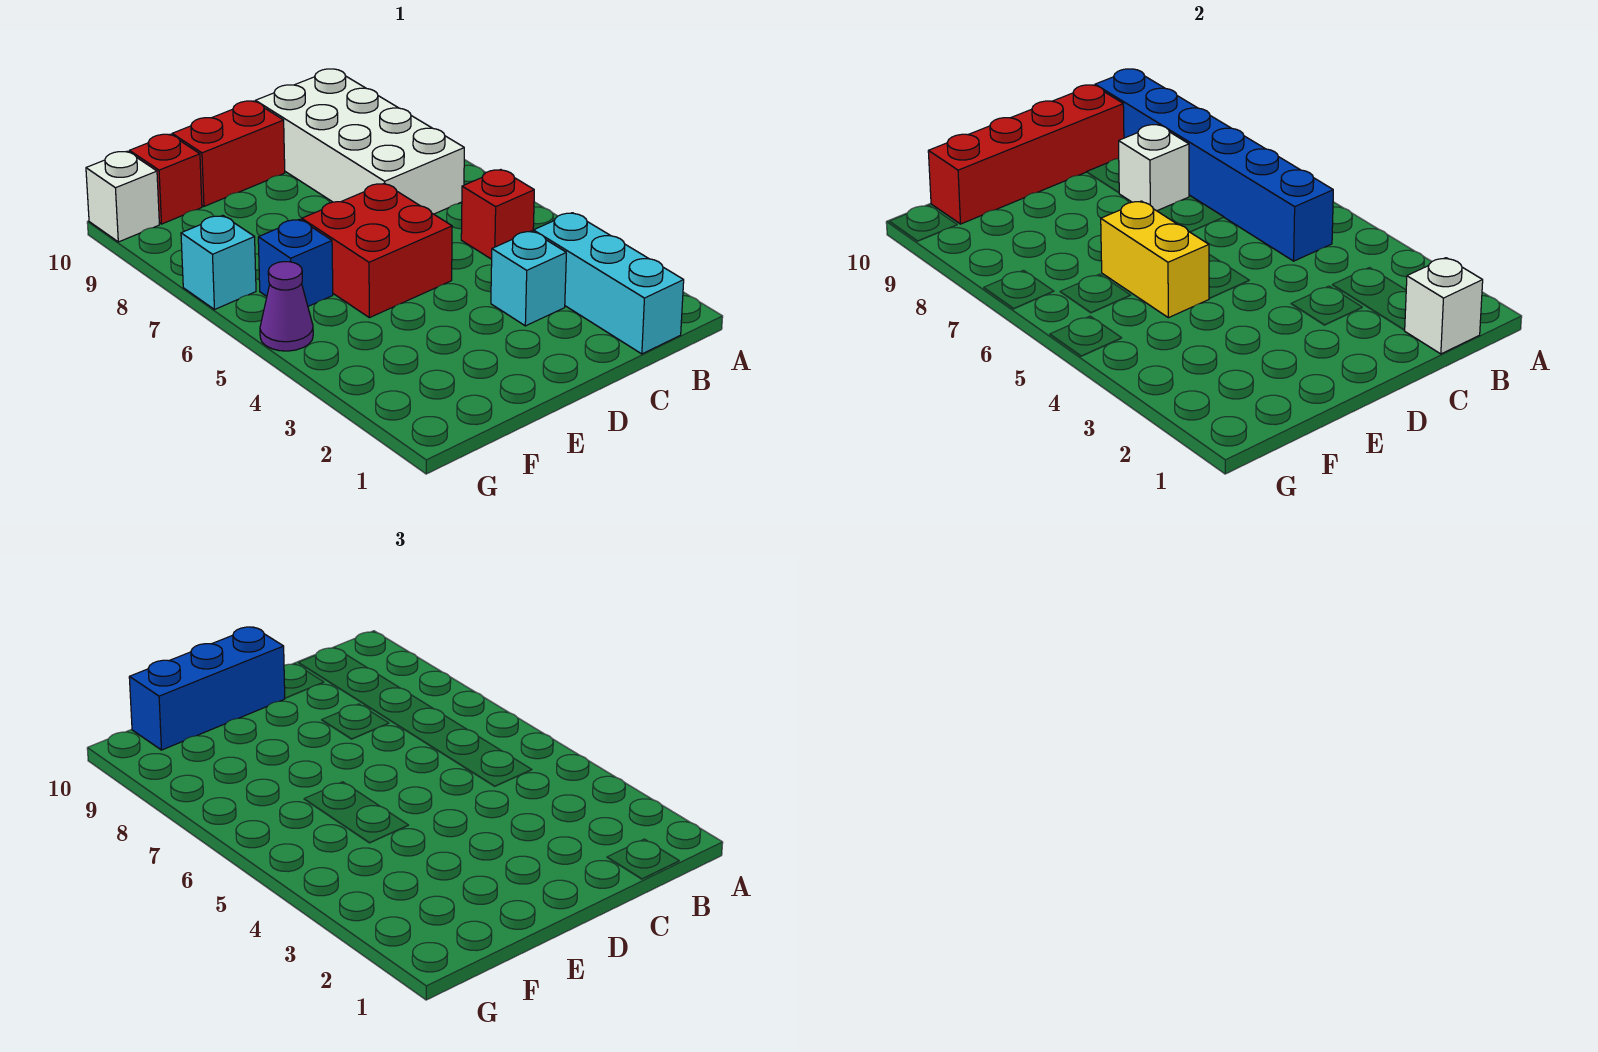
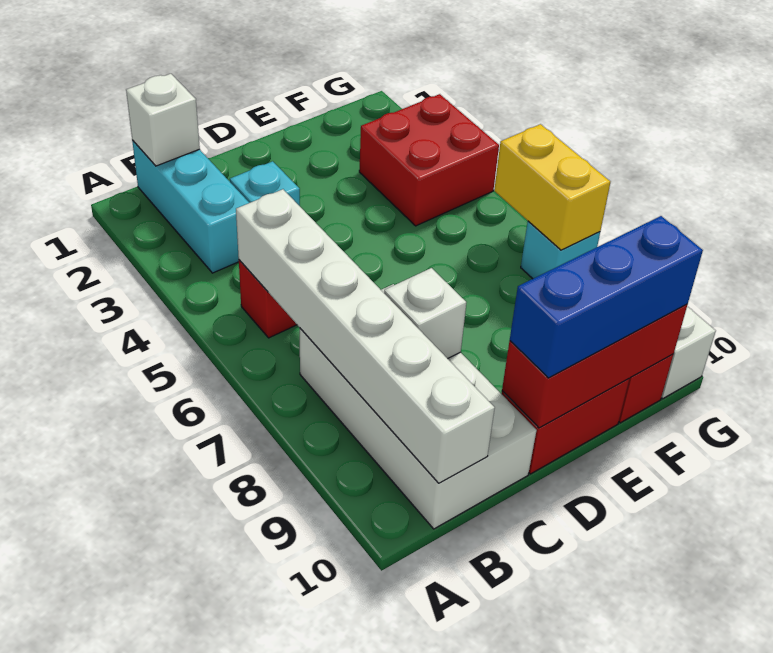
blue brick B5:B10 level 2 -> white brick B5:B10 level 2
red brick C10:F10 level 2 -> red brick D10:F10 level 2
red brick D5:E6 level 1 -> red brick F3:G4 level 1
yellow brick E5:E6 level 2 -> yellow brick G6:G7 level 2
blue brick F6 level 1 -> none
purple cone G5 level 1 -> none

